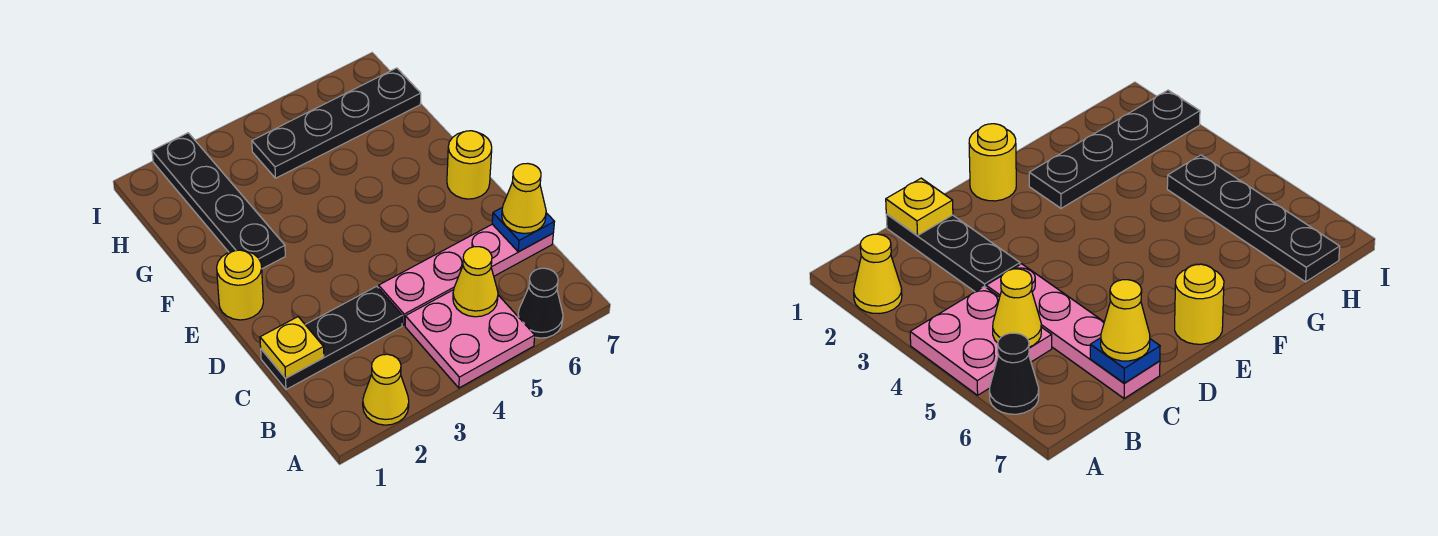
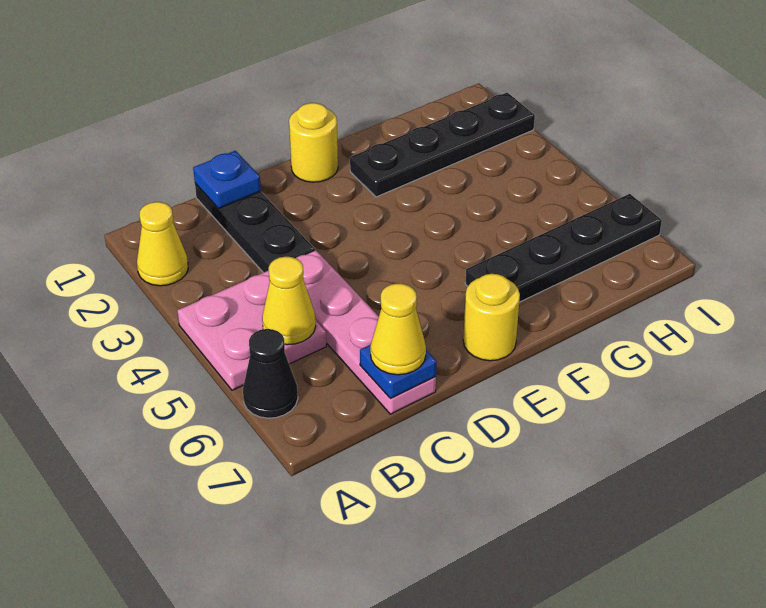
yellow plate C1 level 2 -> blue plate C1 level 2
black plate H4:H7 level 1 -> black plate F6:I6 level 1

